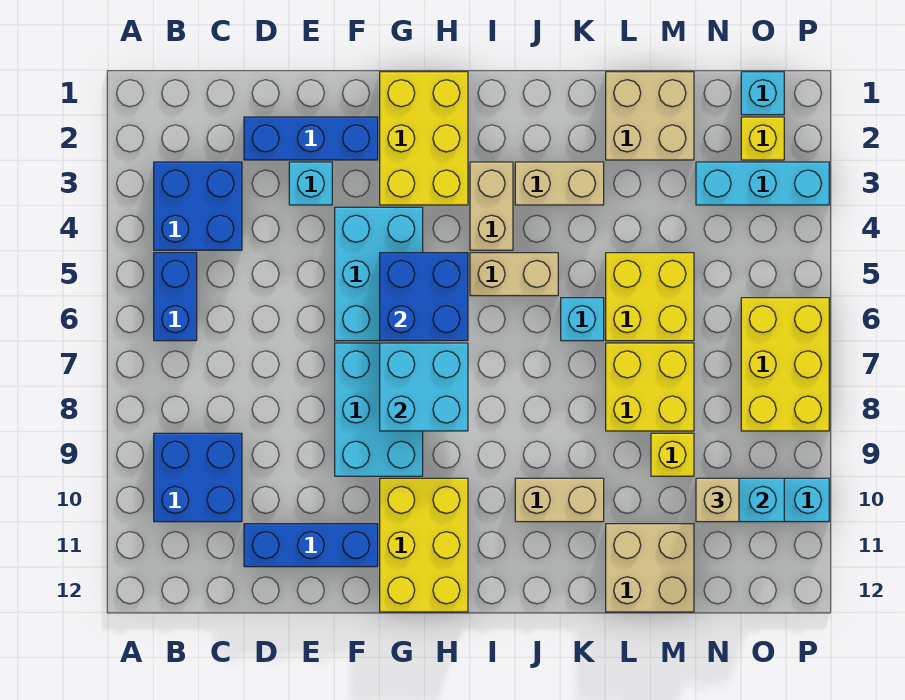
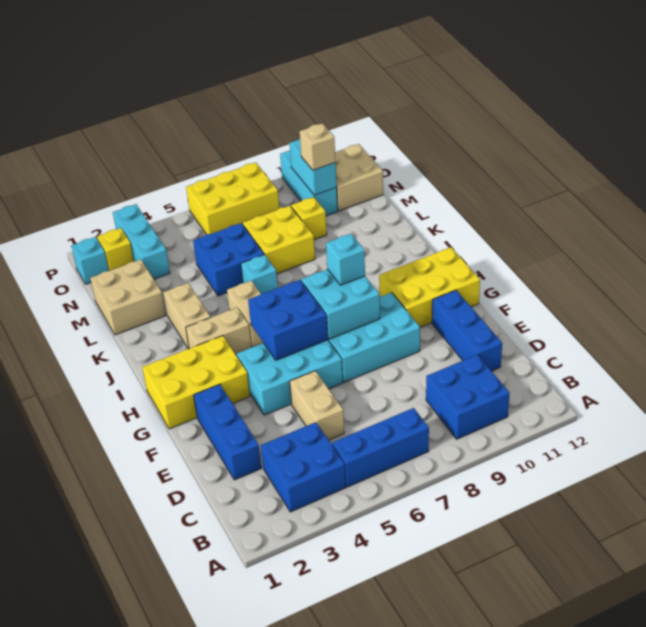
blue brick B5:B6 level 1 -> blue brick B5:B7 level 1
cyan brick E3 level 1 -> cyan brick H8 level 3
tan brick J10:K10 level 1 -> tan brick D5:E5 level 1
yellow brick L5:M6 level 1 -> blue brick L5:M6 level 1
tan brick L11:M12 level 1 -> tan brick N11:O12 level 1

